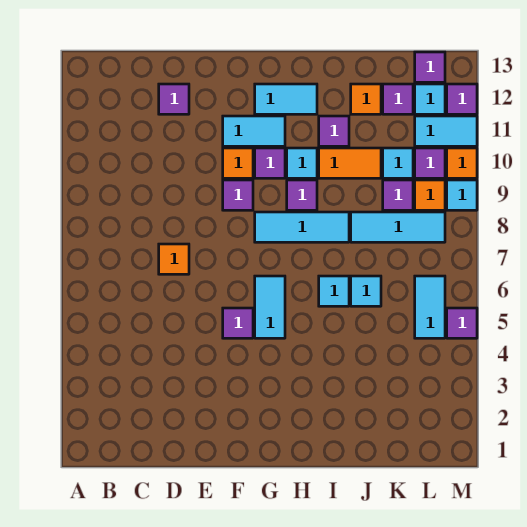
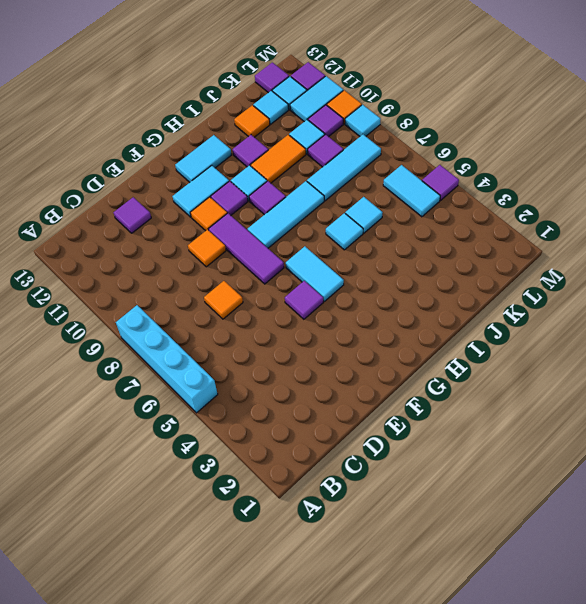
none -> cyan brick A5:A8 level 1
purple tile F9 level 1 -> purple tile F7:F9 level 1
purple tile K12 level 1 -> cyan tile K12 level 1
orange tile L9 level 1 -> orange tile E9 level 1

